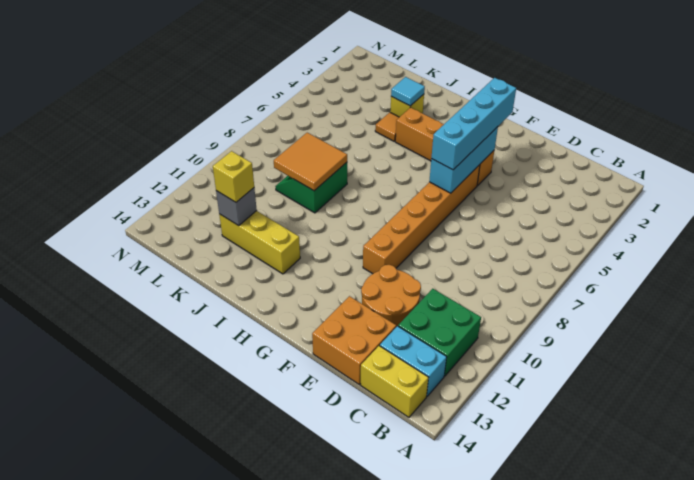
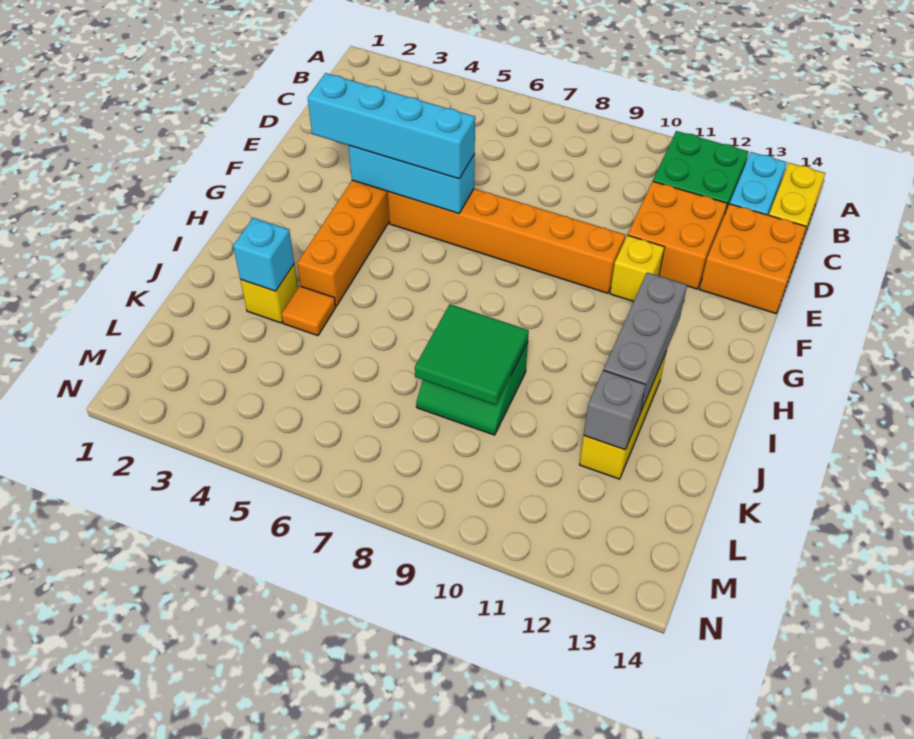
orange round brick D11:E12 level 1 -> orange brick D11:E12 level 1
none -> grey brick H12:J12 level 2
cyan tile J3 level 2 -> cyan brick J3 level 2
orange tile J8:K9 level 2 -> green tile J8:K9 level 2
yellow brick K12 level 3 -> yellow brick F11 level 1

